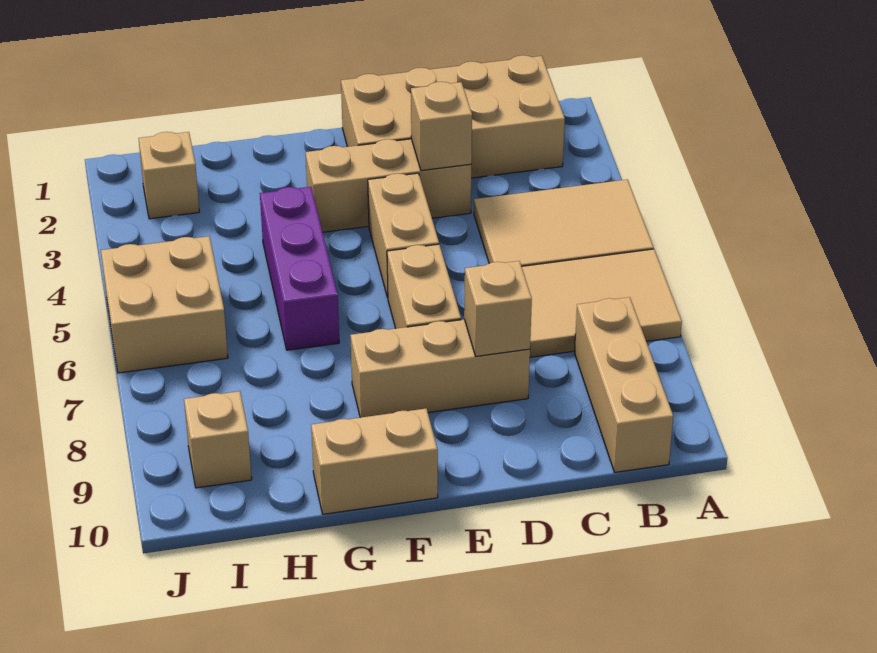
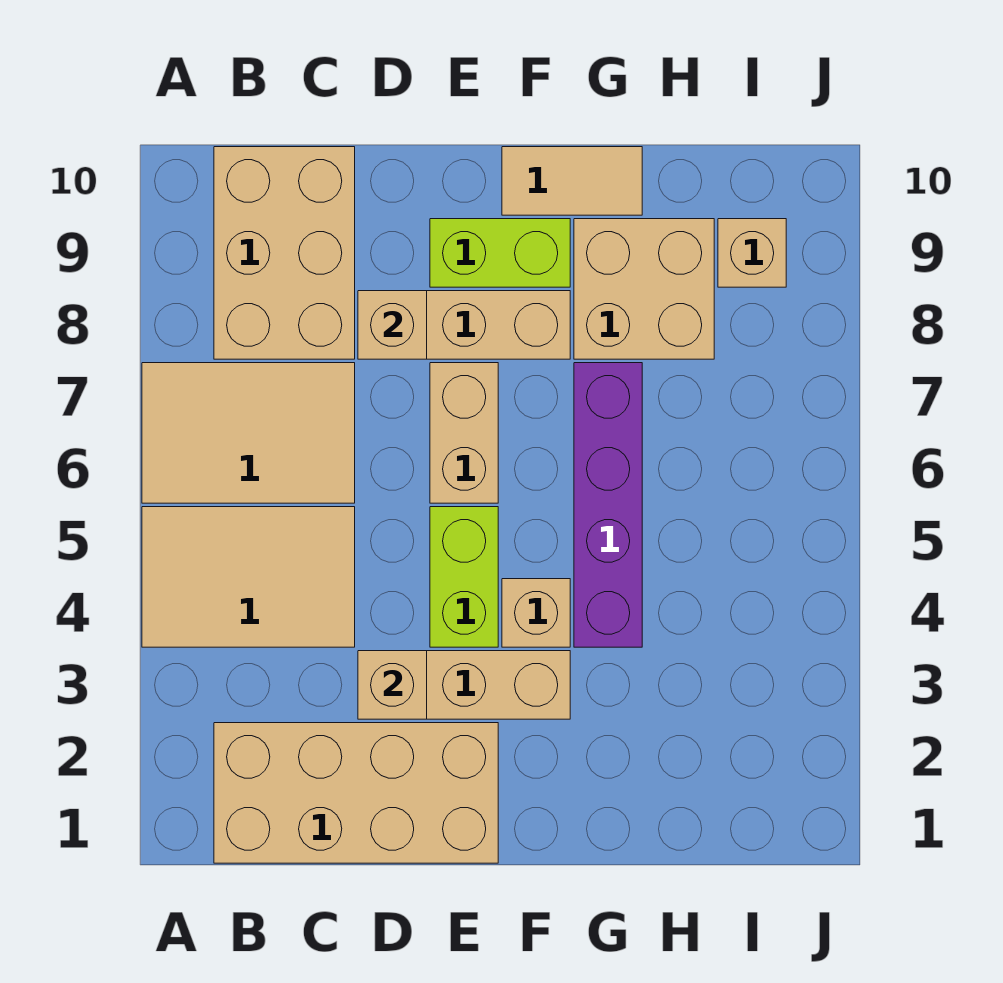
tan brick B8:B10 level 1 -> tan brick B8:C10 level 1
tan brick E4:E5 level 1 -> lime brick E4:E5 level 1
none -> lime brick E9:F9 level 1
tan brick F10:G10 level 1 -> tan tile F10:G10 level 1
purple brick G4:G6 level 1 -> purple brick G4:G7 level 1
tan brick I2 level 1 -> tan brick F4 level 1
tan brick I5:J6 level 1 -> tan brick G8:H9 level 1

